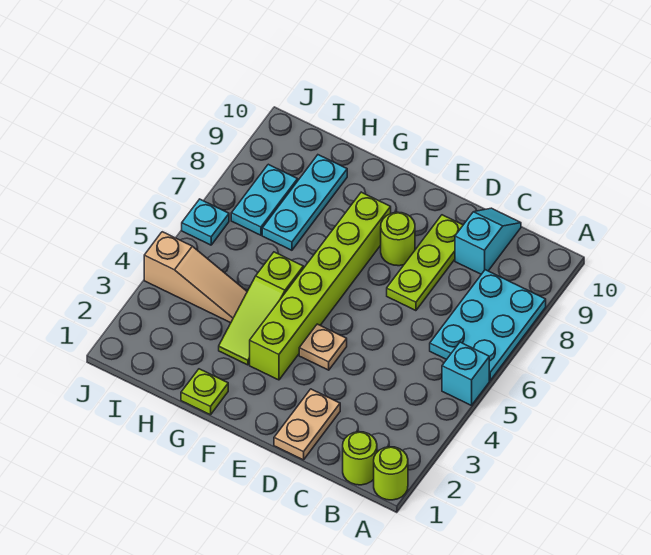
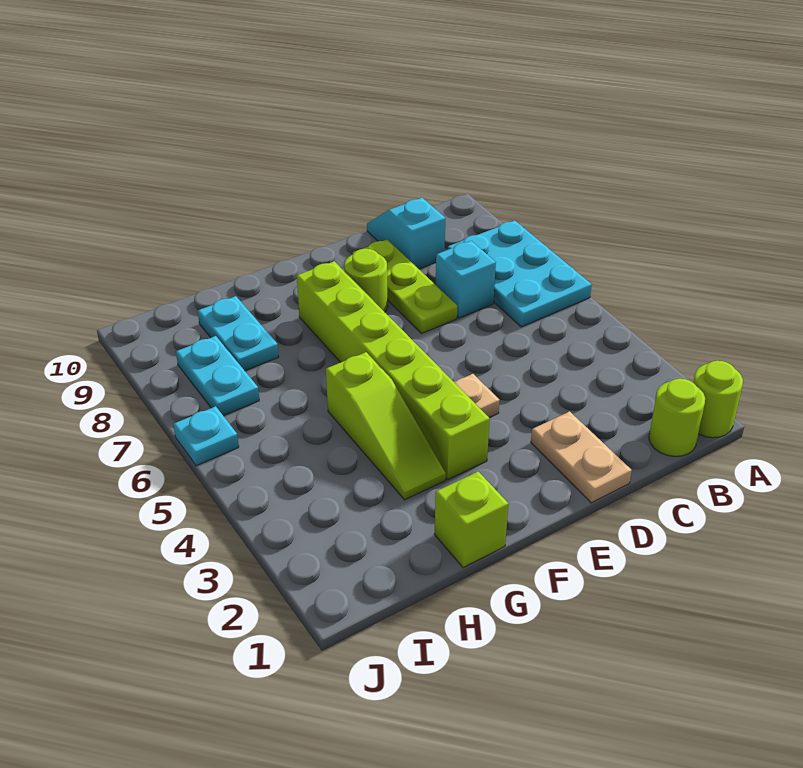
cyan brick A5 level 1 -> cyan brick C7 level 1
lime plate G1 level 1 -> lime brick G1 level 1
tan slope H4:J4 level 1 top J -> none
cyan plate H7:H9 level 1 -> cyan plate H8:H9 level 1

